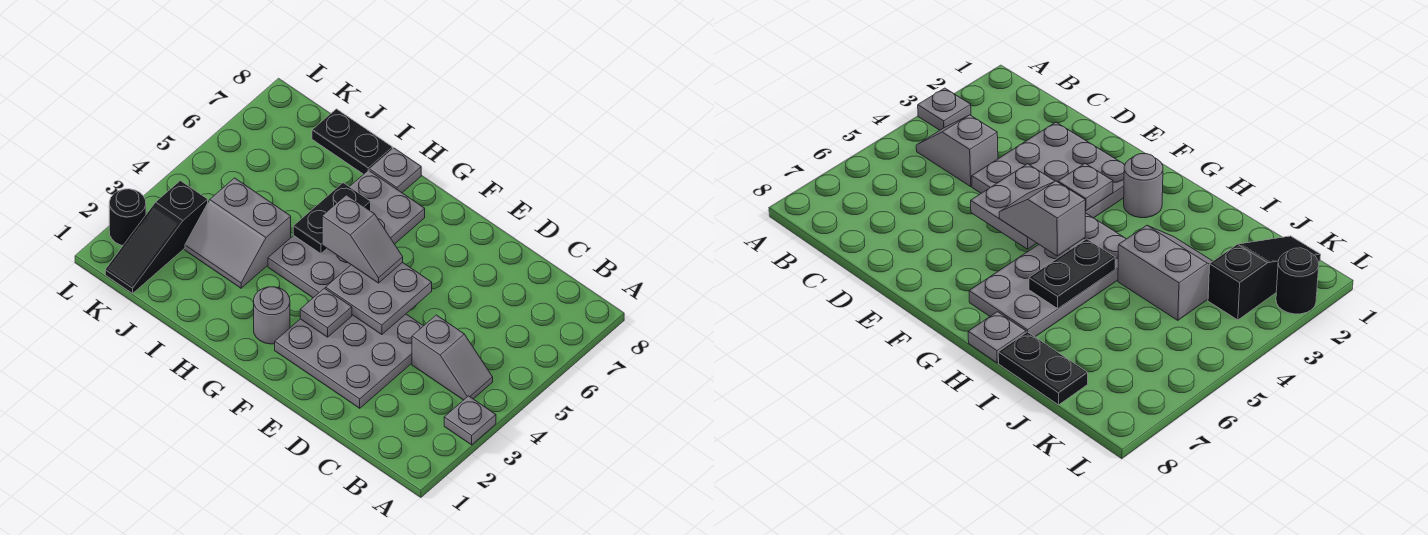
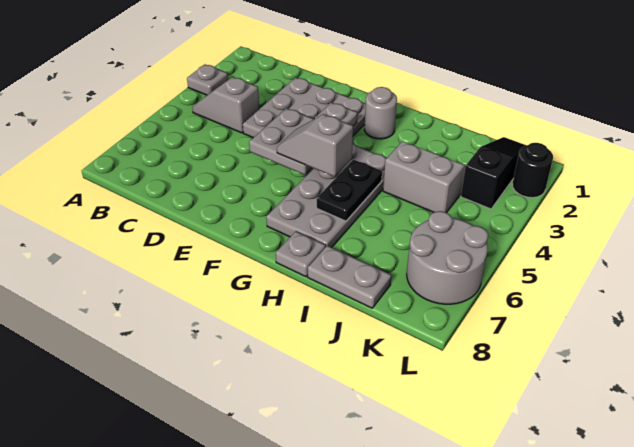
black plate I8:J8 level 1 -> grey plate I8:J8 level 1
none -> grey round brick K6:L7 level 1

